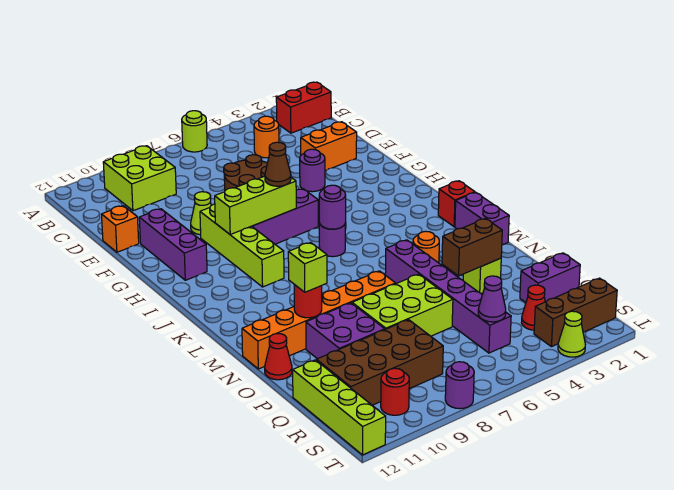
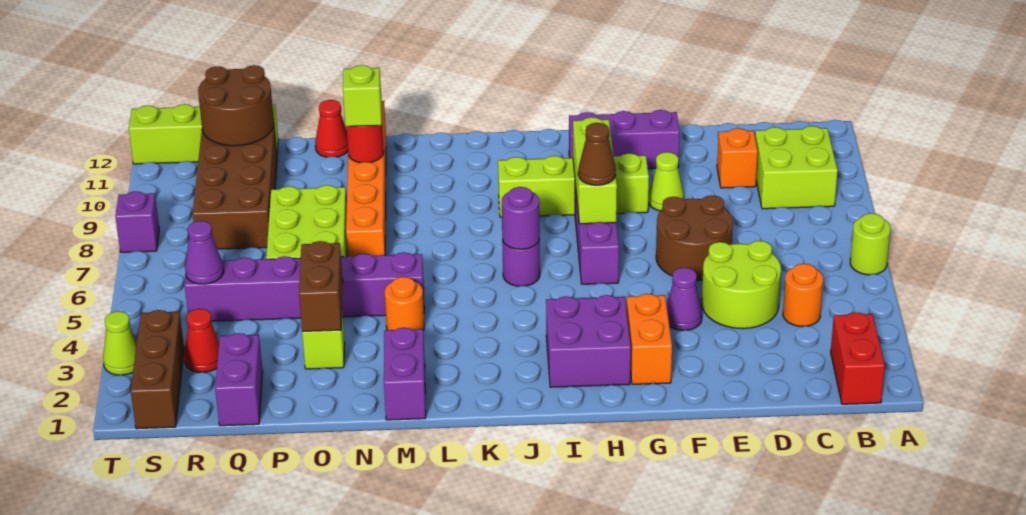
none -> lime round brick D4:E5 level 1
orange brick E2:E3 level 1 -> orange brick G2:G3 level 1
orange brick E12 level 1 -> orange brick D10 level 1
purple round brick F4 level 1 -> purple cone F4 level 1
red brick K1 level 1 -> none
purple brick L1:M1 level 1 -> purple brick M1:M2 level 1
purple brick O9:P10 level 1 -> purple brick H2:I3 level 1
none -> brown round brick Q11:R12 level 2
red round brick S10 level 1 -> none
purple round brick T8 level 1 -> purple brick T8 level 1

